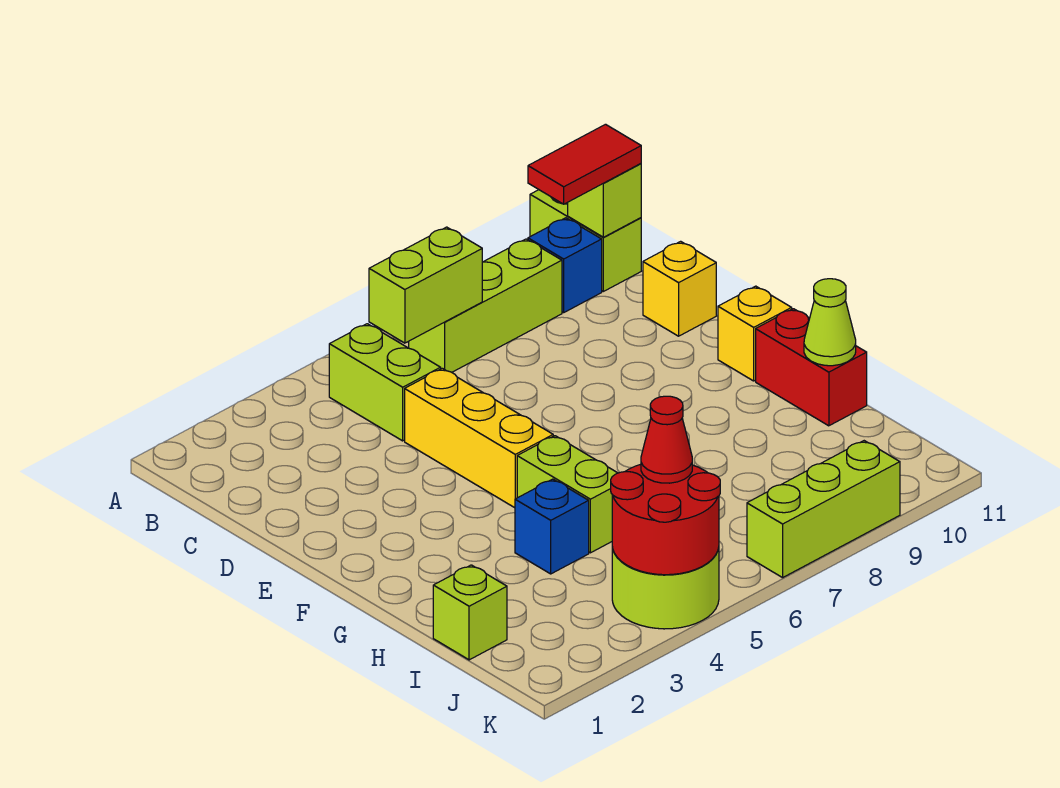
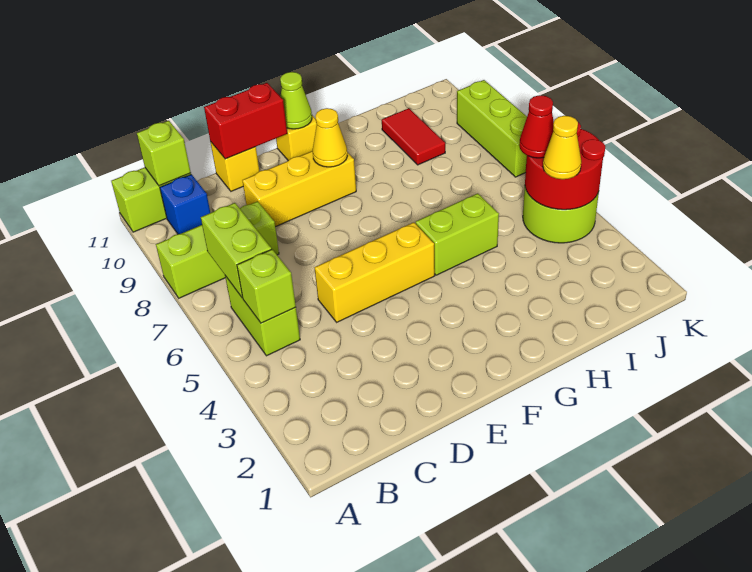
lime brick B5:C5 level 1 -> lime brick B5:B6 level 1
lime brick B7:B9 level 1 -> lime brick A8:C8 level 1
red tile B10:B11 level 3 -> red tile I9:I10 level 1
none -> yellow brick D9:F9 level 1
none -> yellow cone F9 level 2
red brick G11:H11 level 1 -> red brick D11:E11 level 2
blue brick H4 level 1 -> none
lime cone H11 level 2 -> lime cone F11 level 2
lime brick I1 level 1 -> lime brick B5 level 2
none -> yellow cone J4 level 3

